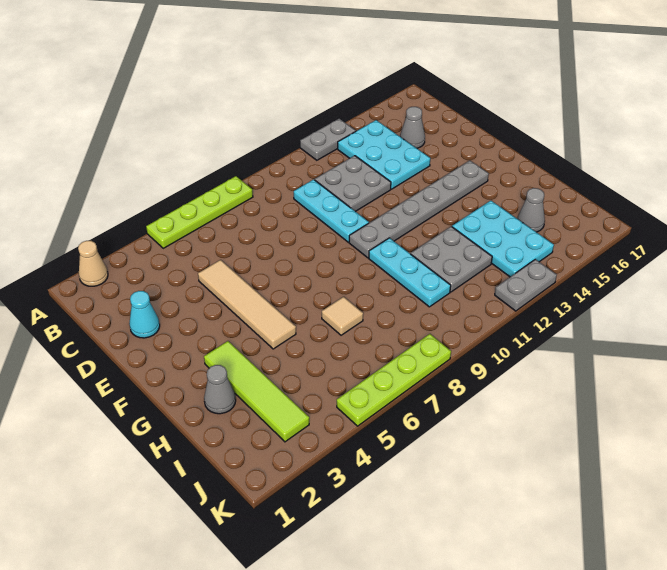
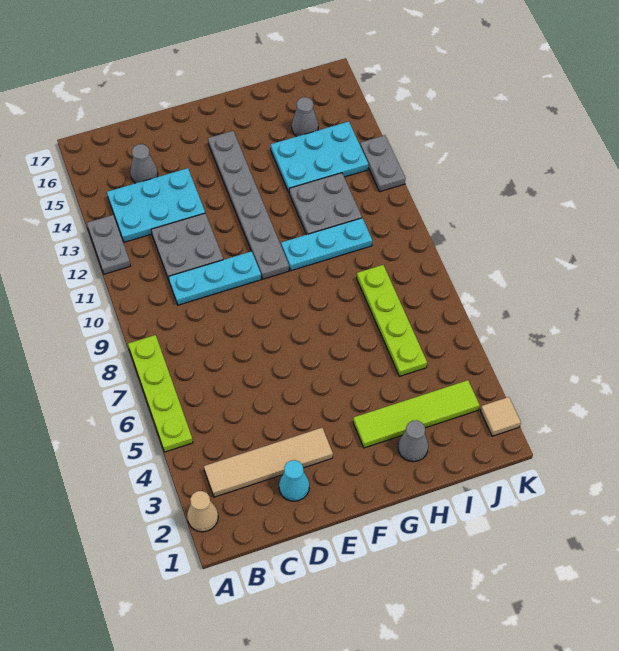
tan tile D5:G5 level 1 -> tan tile B3:E3 level 1
tan tile H7 level 1 -> tan tile K2 level 1
lime plate K5:K8 level 1 -> lime plate I5:I8 level 1

